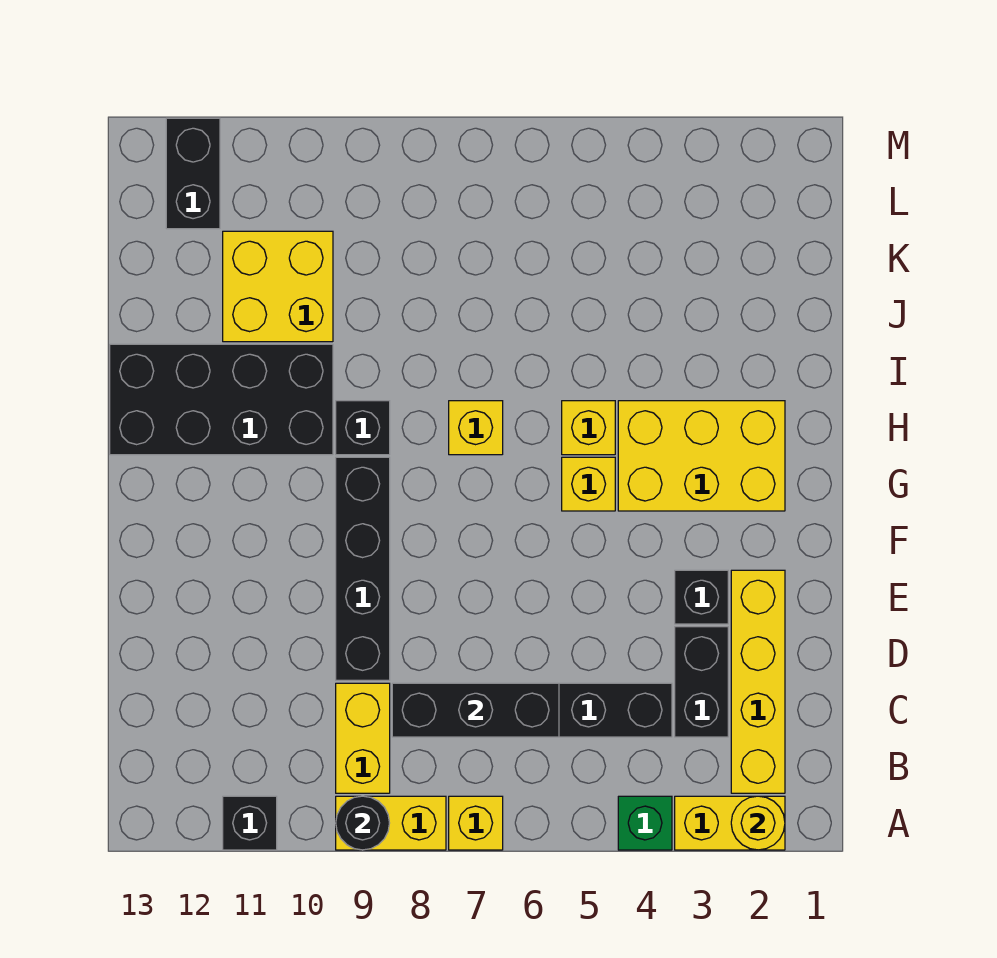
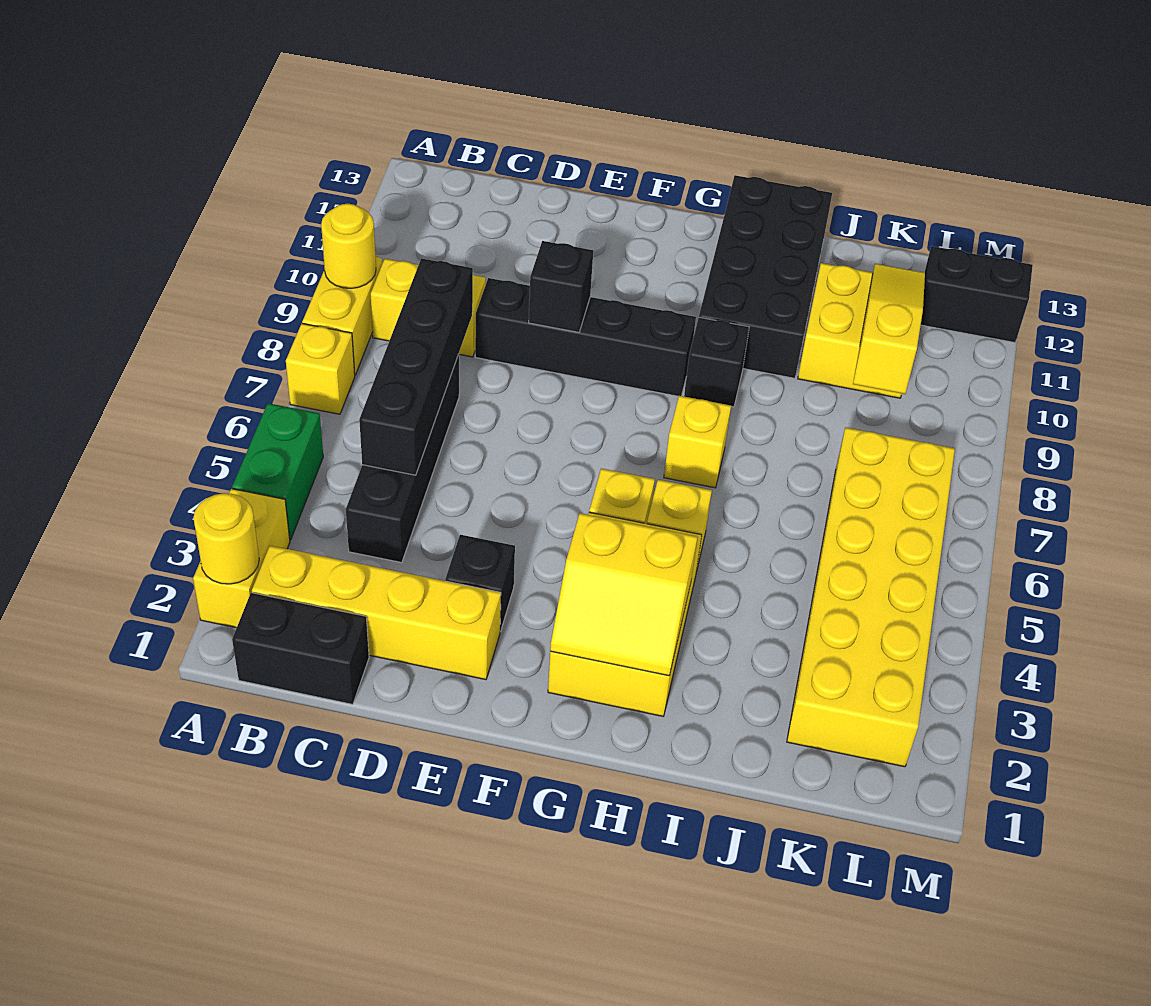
green brick A4 level 1 -> green brick A4:A5 level 1
black round brick A9 level 2 -> yellow round brick A9 level 2
black brick A11 level 1 -> black brick E9 level 2
black brick C3:D3 level 1 -> black brick B1:C1 level 1
black brick C6:C8 level 2 -> black brick C5:C8 level 2
none -> yellow slope G2:H3 level 2 top 3
none -> yellow brick K2:L7 level 1
none -> yellow slope K9:K11 level 2 top 9

